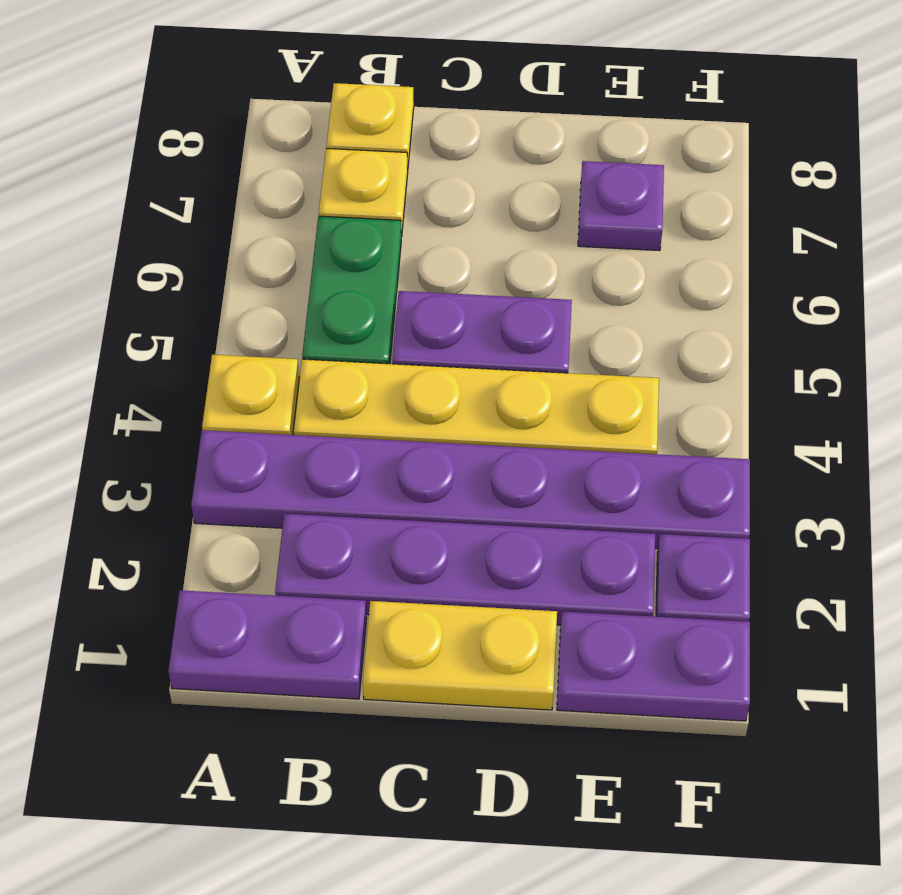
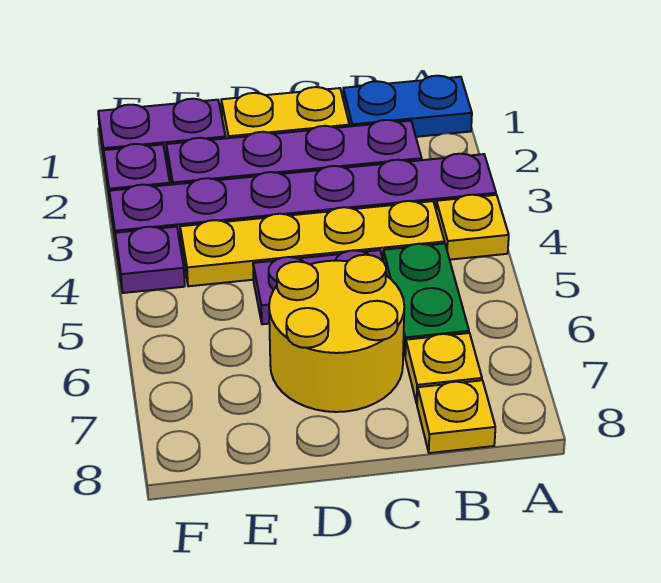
purple plate A1:B1 level 1 -> blue plate A1:B1 level 1
none -> yellow round brick C6:D7 level 1
purple plate E7 level 1 -> purple plate F4 level 1

